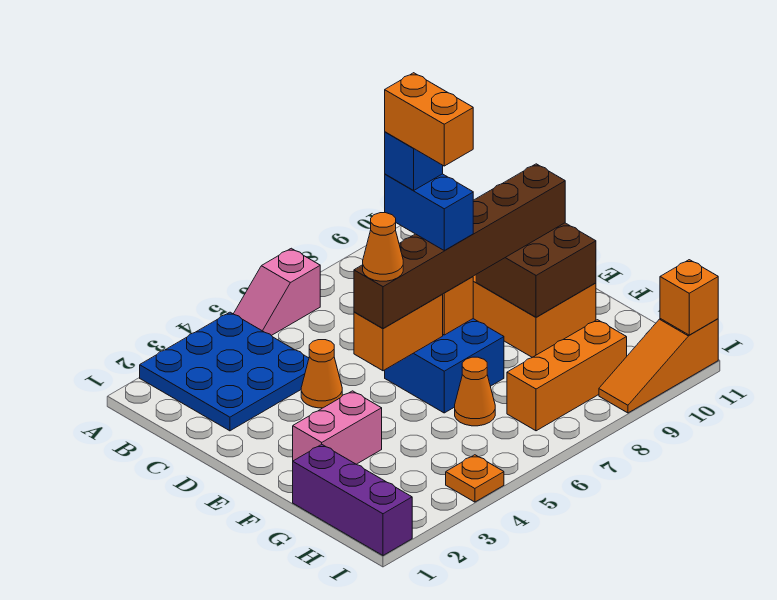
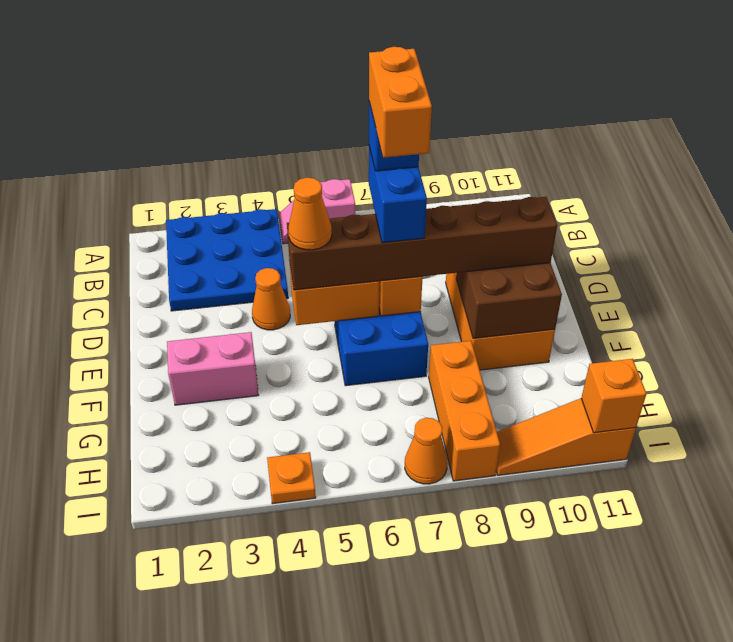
purple brick G1:I1 level 1 -> none
orange cone G6 level 1 -> orange cone I7 level 1
orange brick H7:H9 level 1 -> orange brick G8:I8 level 1

